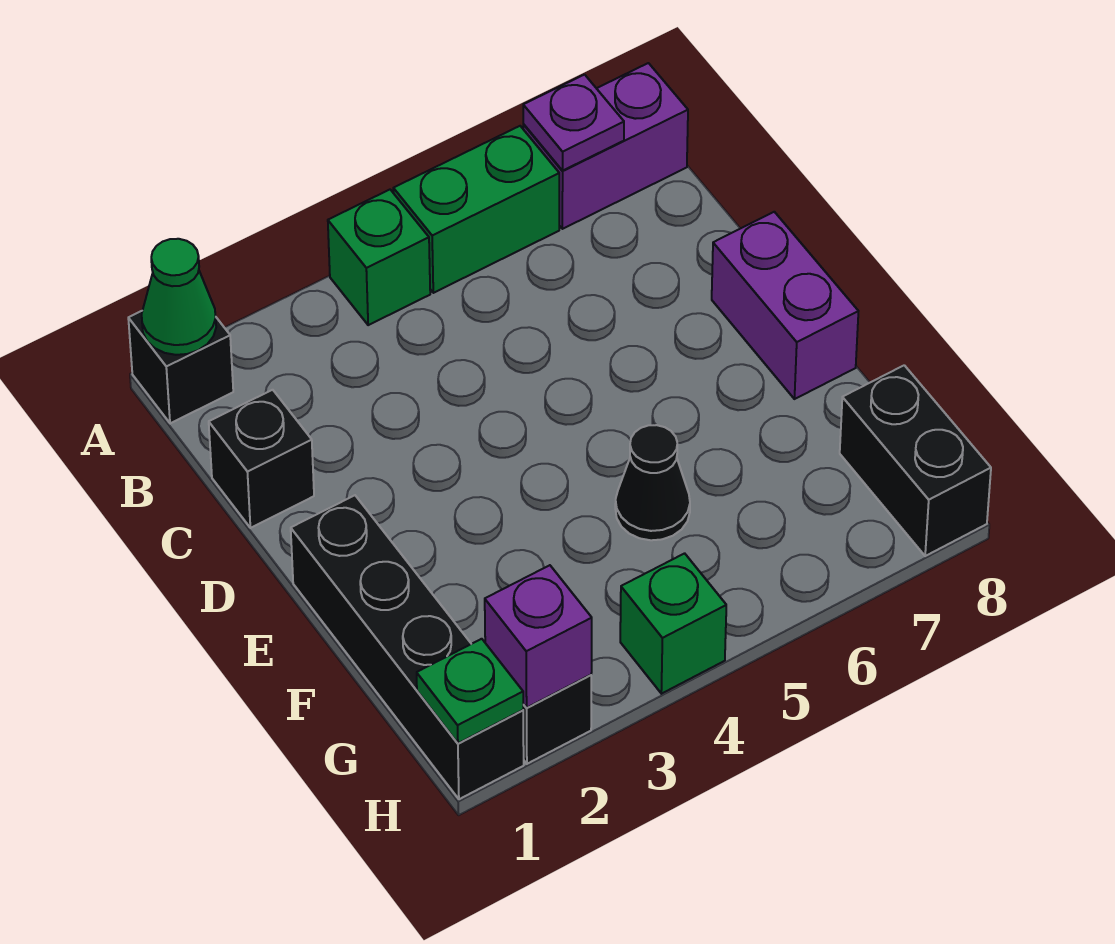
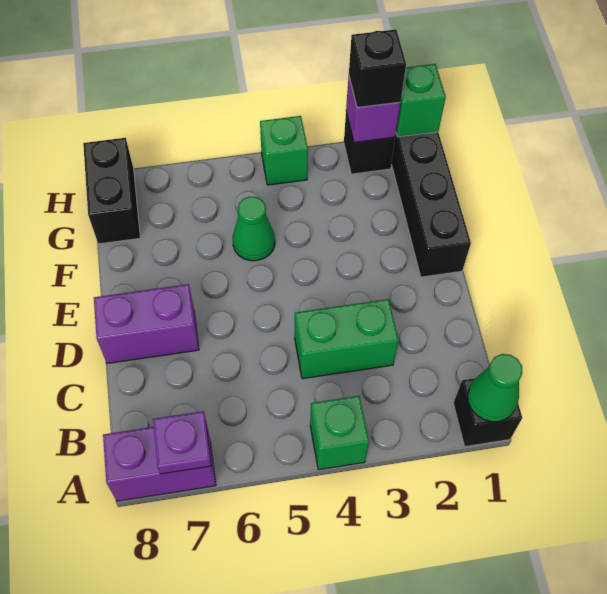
green brick A5:A6 level 1 -> green brick C3:C4 level 1
black brick C1 level 1 -> black brick H2 level 3
purple brick D8:E8 level 1 -> purple brick D7:D8 level 1
black cone F5 level 1 -> green cone F5 level 1
green plate H1 level 2 -> green brick H1 level 2

